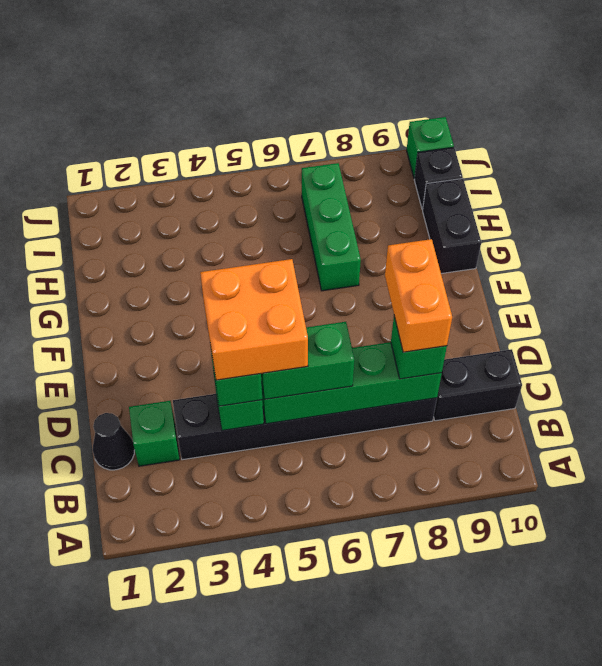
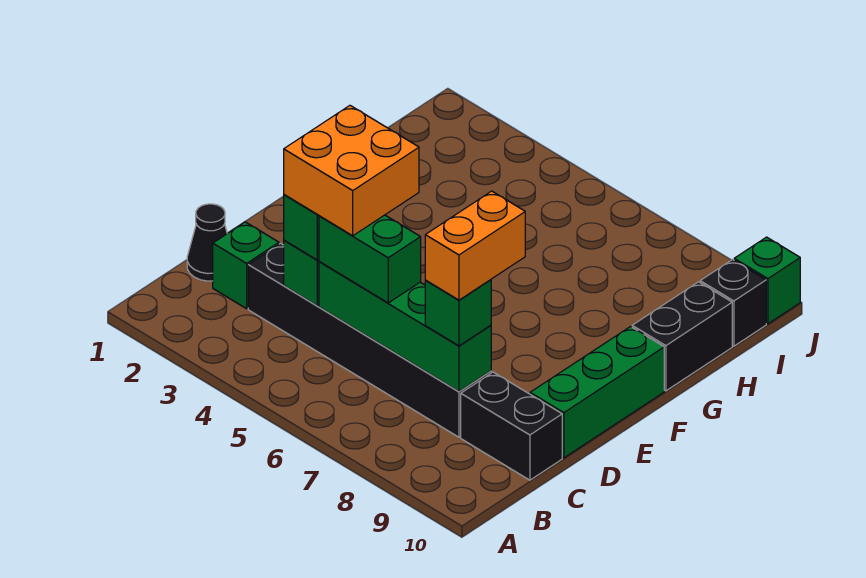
green brick G7:I7 level 1 -> green brick D10:F10 level 1

